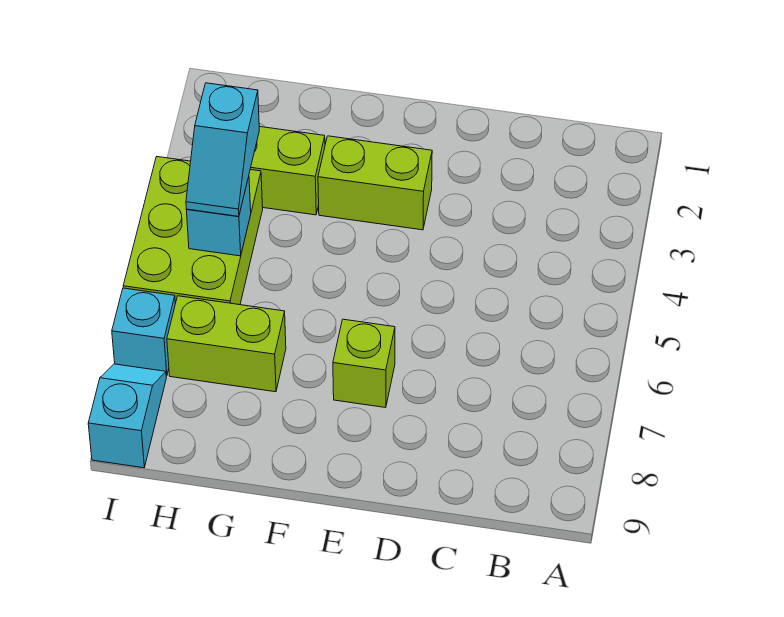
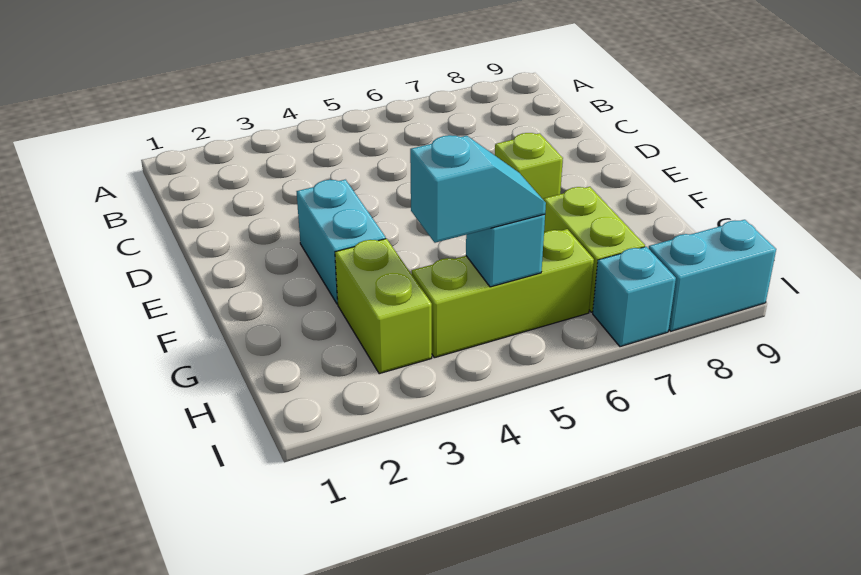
lime brick E3:F3 level 1 -> cyan brick E3:F3 level 1
lime brick H4:I6 level 1 -> lime brick H4:H6 level 1
cyan slope I8:I9 level 1 top 9 -> cyan brick I8:I9 level 1

